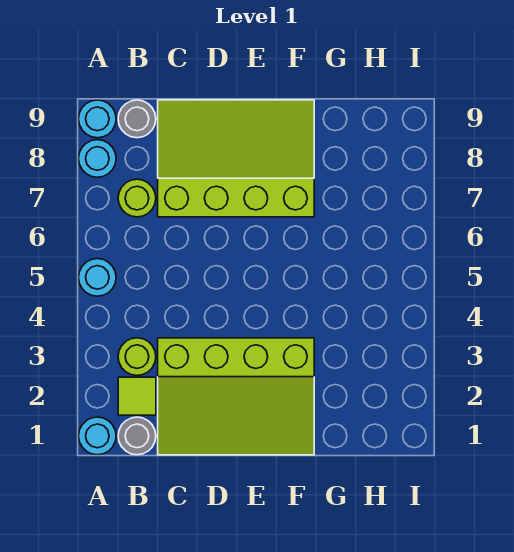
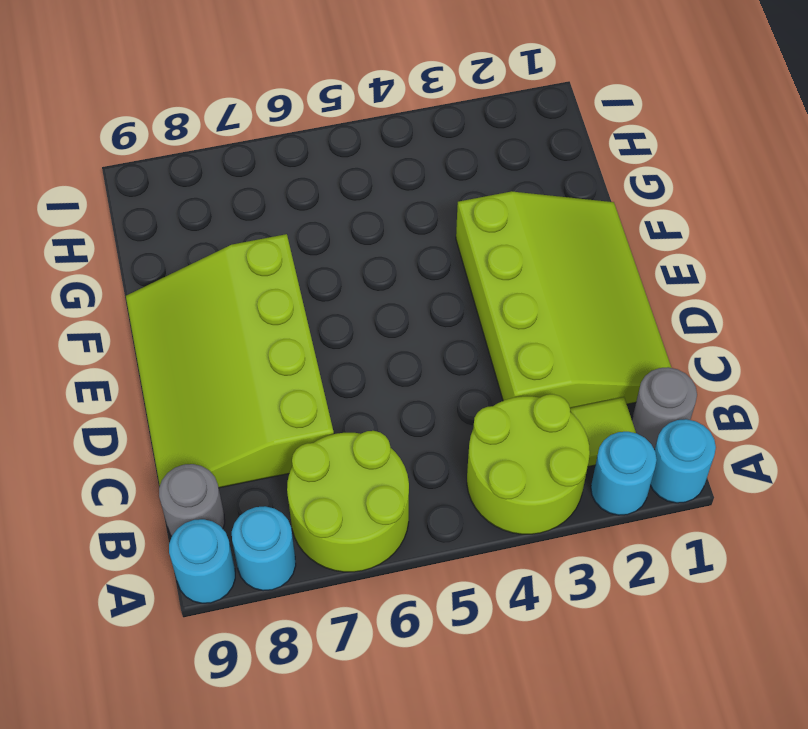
cyan round brick A5 level 1 -> cyan round brick A2 level 1
lime round brick B3 level 1 -> lime round brick A3:B4 level 1
lime round brick B7 level 1 -> lime round brick A6:B7 level 1

